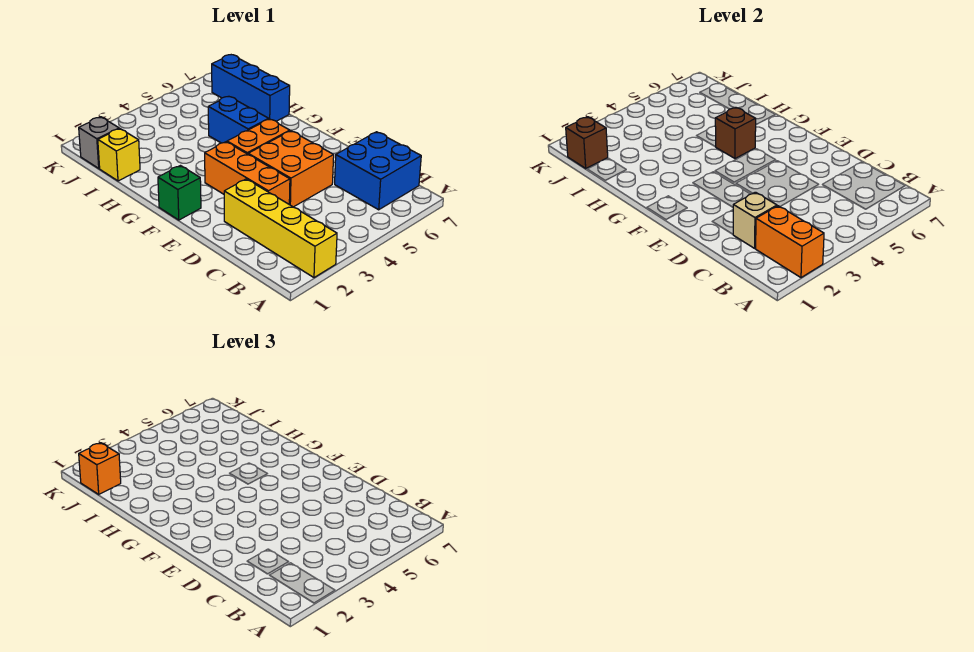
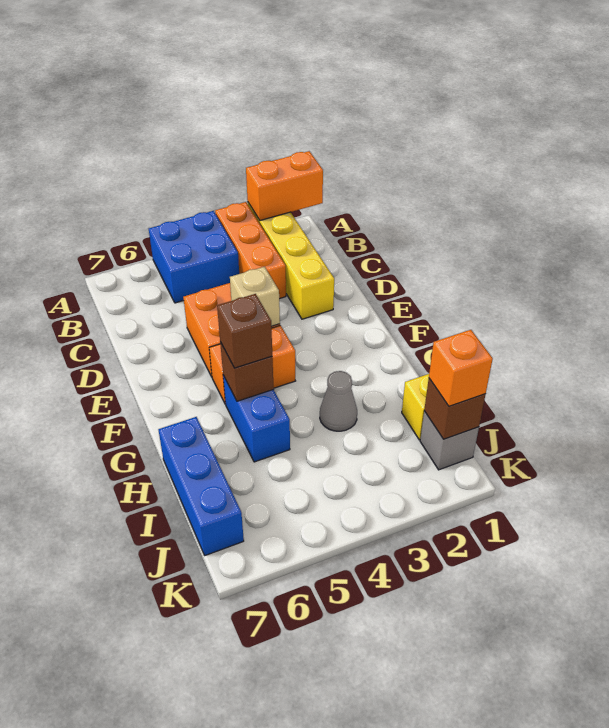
orange brick A2:B2 level 2 -> orange brick A1:A2 level 2
blue brick B6:C7 level 1 -> blue brick A4:B5 level 1
tan brick C2 level 2 -> tan brick E4 level 2
orange brick D3:F3 level 1 -> orange brick A3:C3 level 1
green brick F1 level 1 -> none
none -> brown brick G5 level 3
none -> grey cone H3 level 1

